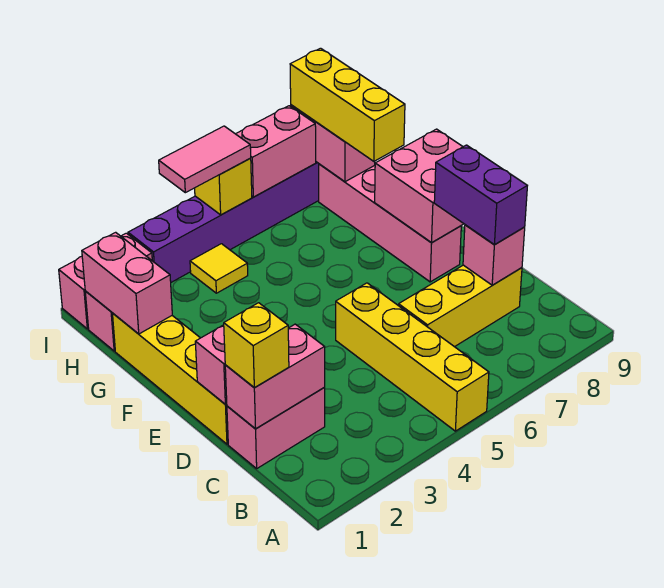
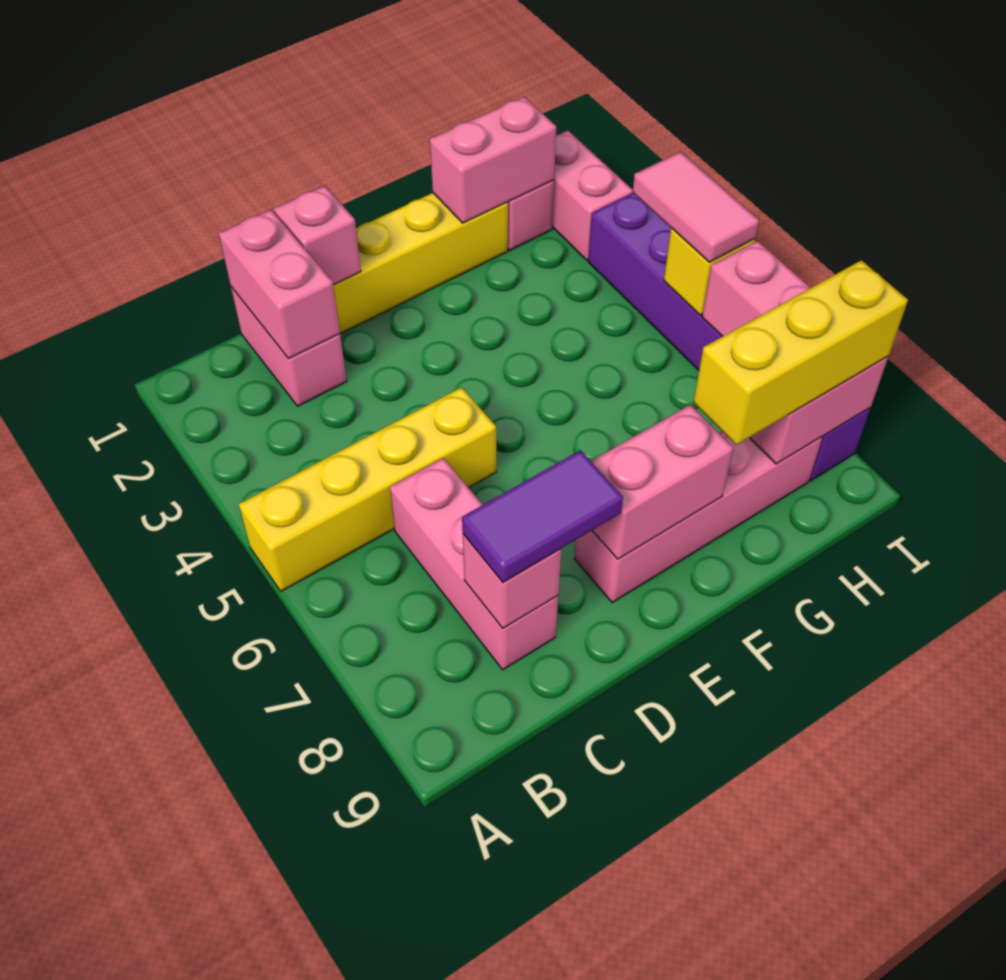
yellow brick C1 level 3 -> none
yellow brick C6:C8 level 1 -> pink brick C6:C8 level 1
purple brick C8:D8 level 3 -> purple tile C8:D8 level 3
pink brick E8:F9 level 2 -> pink brick E8:F8 level 2
yellow tile H4 level 1 -> none

